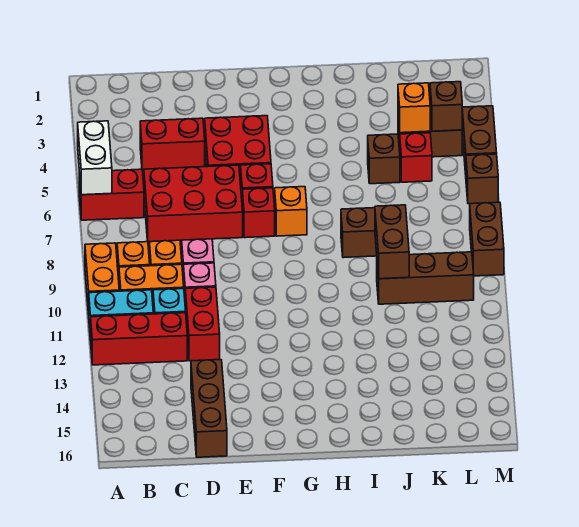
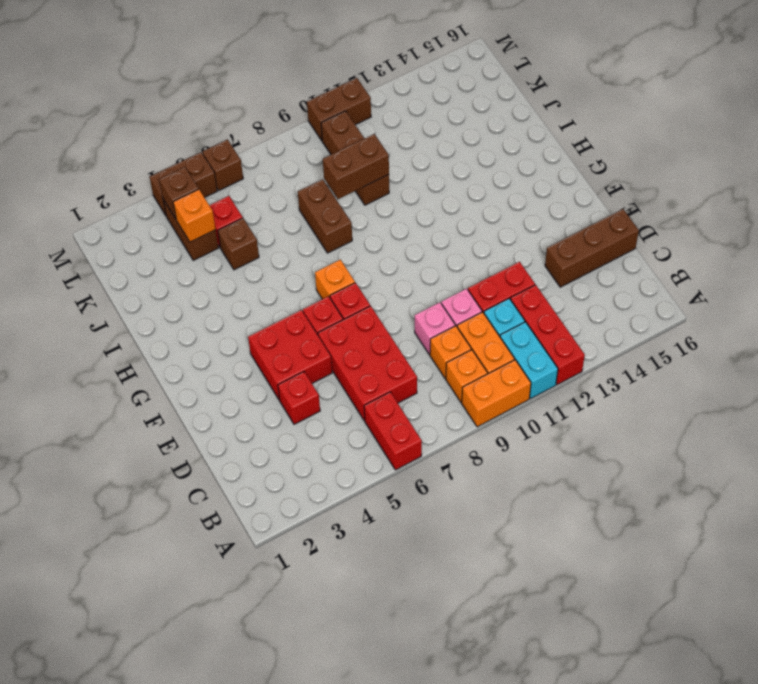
white brick A5:A6 level 2 -> none
red brick C4:D4 level 1 -> red brick D4 level 1
brown brick M8:M9 level 1 -> brown brick M10:M11 level 1

